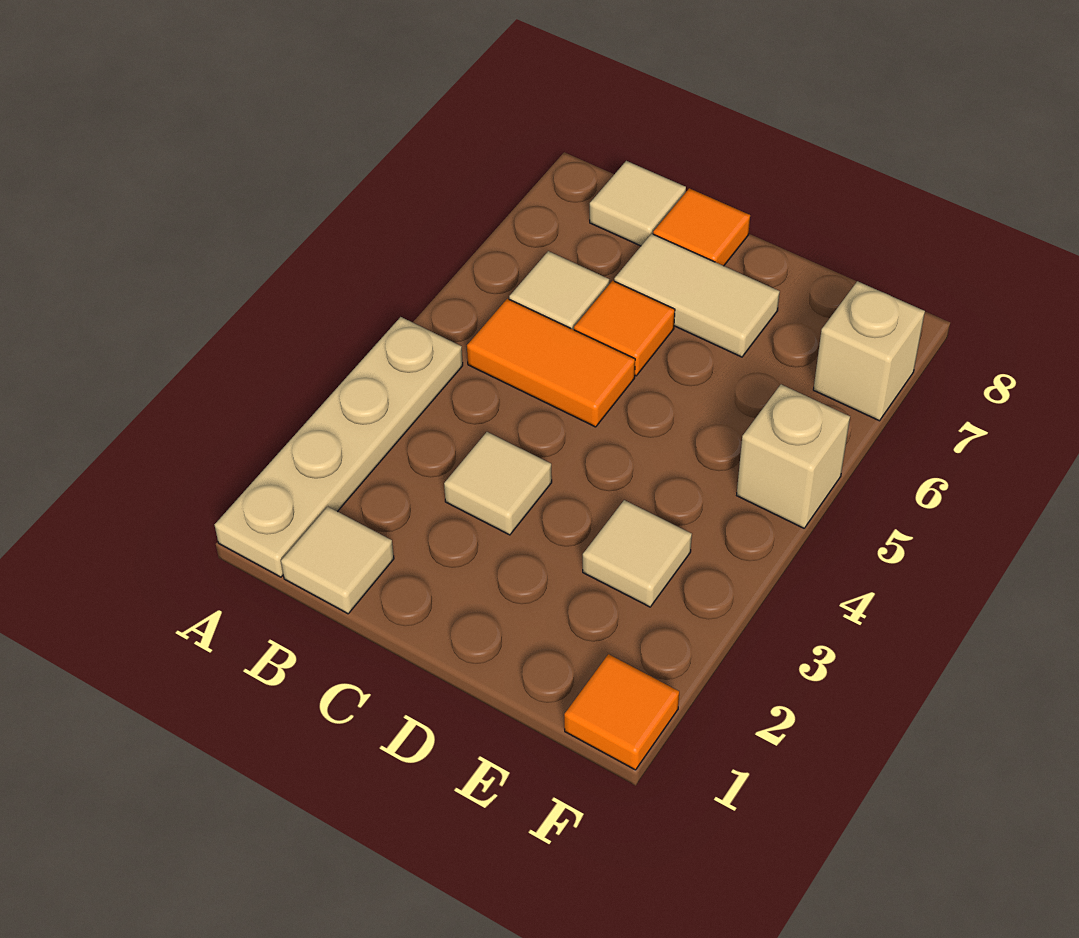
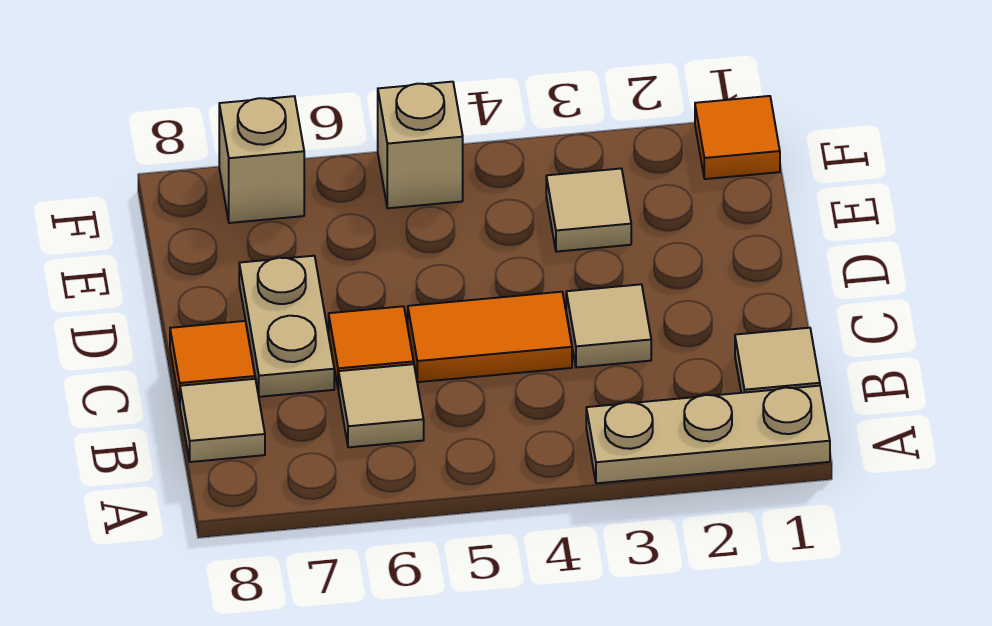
tan plate A1:A4 level 1 -> tan plate A1:A3 level 1
orange tile B5:C5 level 1 -> orange tile C4:C5 level 1
tan tile C7:D7 level 1 -> tan plate C7:D7 level 1

